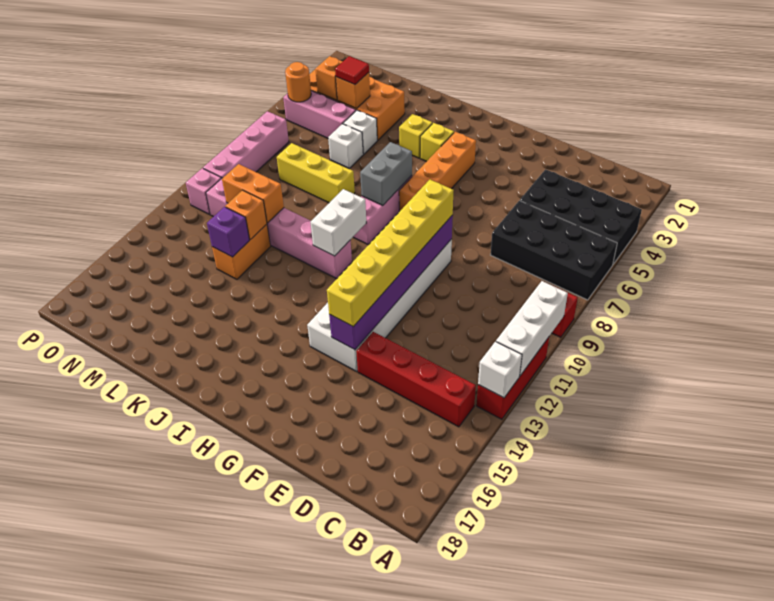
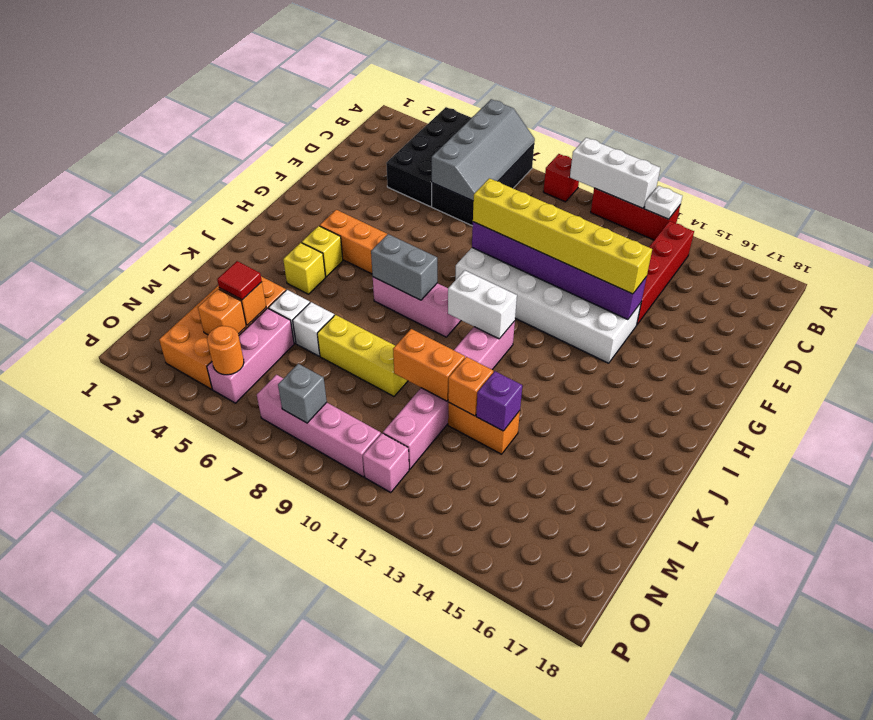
none -> grey slope A6:D7 level 2 top 6
white brick A13 level 2 -> white plate A13 level 2
yellow brick K8:M8 level 1 -> yellow brick L7:L9 level 1
orange brick L11:M11 level 2 -> orange brick L10:L11 level 2
none -> grey brick O8 level 2

